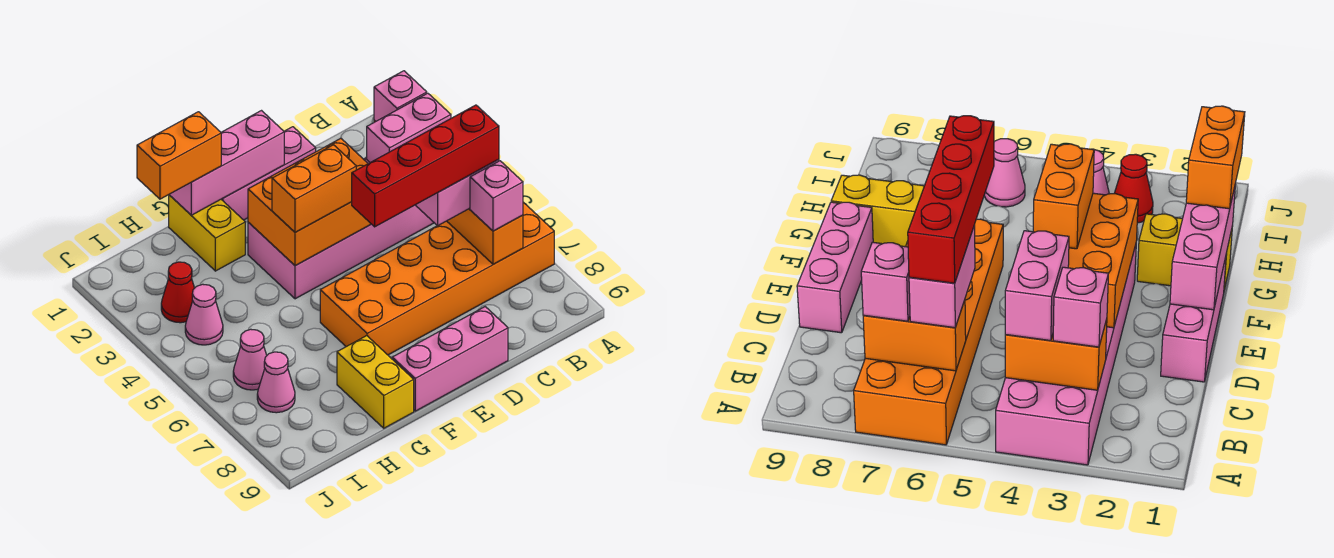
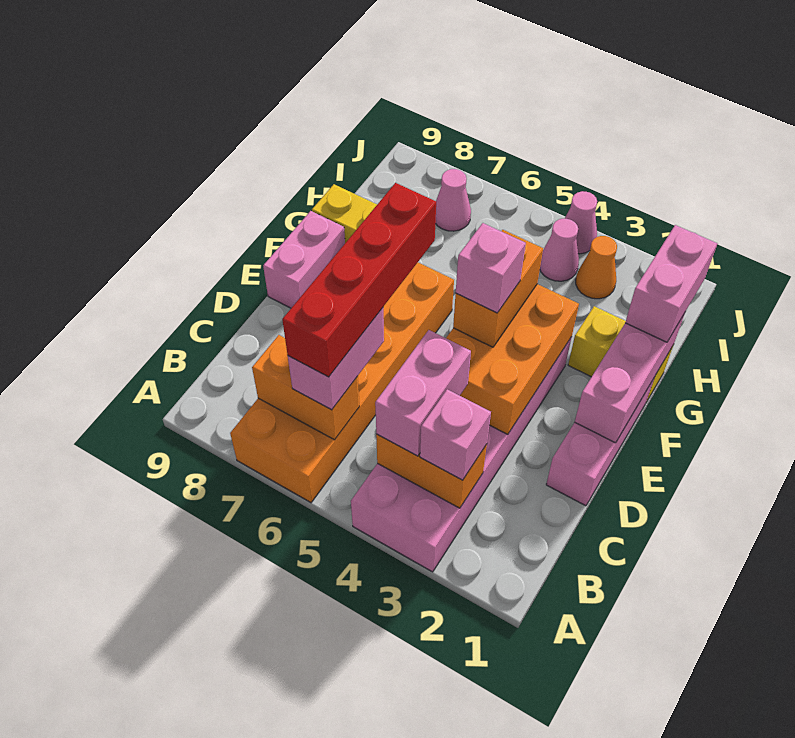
pink brick B7 level 3 -> pink brick E4 level 4
pink brick D9:F9 level 1 -> pink brick E9:F9 level 1
orange brick G1:H1 level 3 -> pink brick G1:H1 level 3
red cone I3 level 1 -> orange cone I3 level 1
pink cone I6 level 1 -> pink cone J4 level 1

